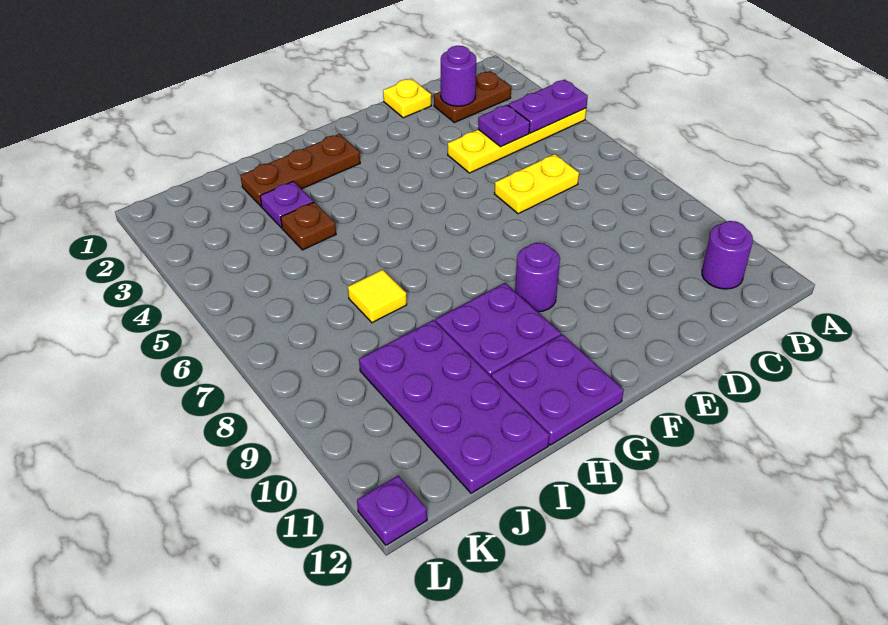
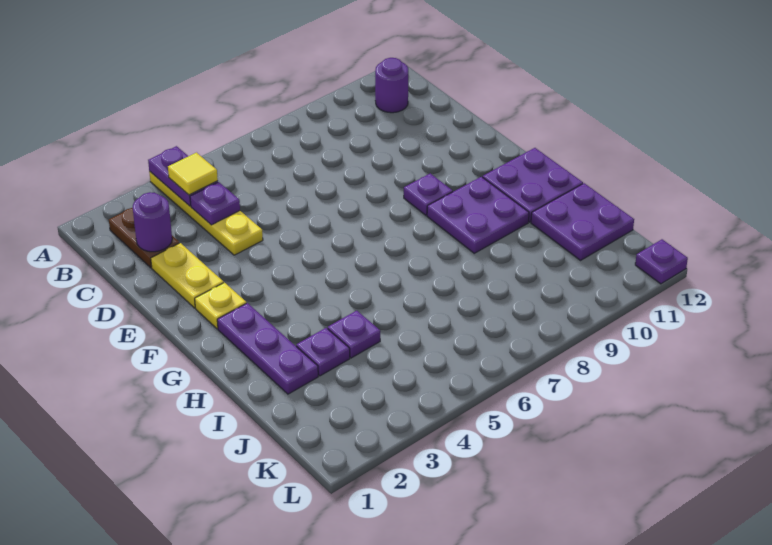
yellow plate C6:D6 level 1 -> yellow plate D2:E2 level 1
yellow plate D1 level 1 -> yellow plate F2 level 1
purple round brick F9 level 1 -> purple plate F9 level 1
brown plate G2:I2 level 1 -> purple plate G2:I2 level 1
brown plate I4 level 1 -> purple plate I4 level 1
yellow tile I7 level 1 -> yellow tile B4 level 3
purple plate I9:J12 level 1 -> purple plate I11:J12 level 1

